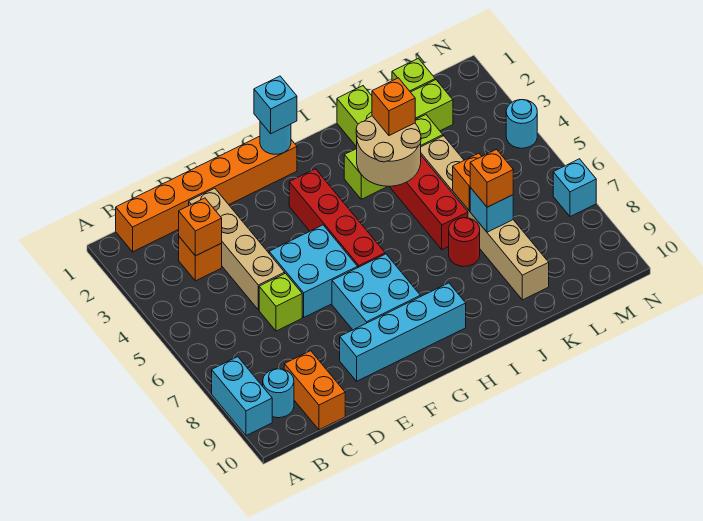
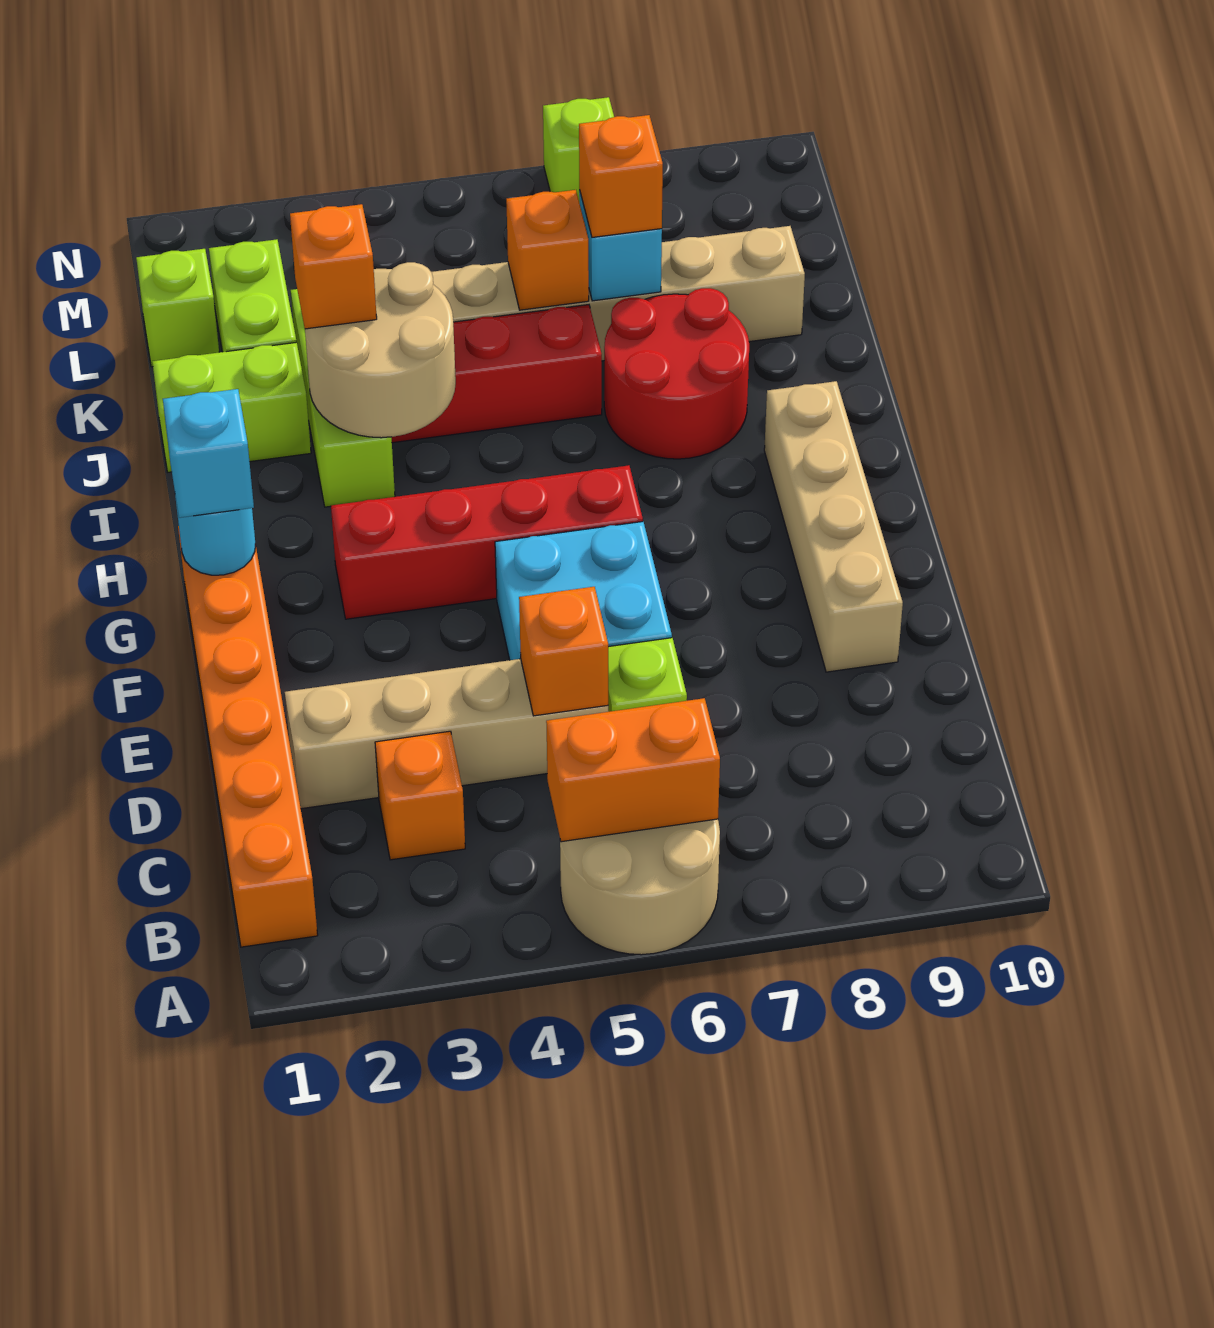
none -> tan round brick A5:B6 level 1
cyan brick A8:A9 level 1 -> none
cyan round brick B9 level 1 -> none
orange brick C3 level 2 -> orange brick D5 level 2
orange brick C9:C10 level 1 -> orange brick B5:B6 level 2
cyan brick E9:H9 level 1 -> tan brick E9:H9 level 1
cyan brick F7:G8 level 1 -> none
red round brick J7 level 1 -> red round brick I7:J8 level 1
cyan round brick N4 level 1 -> none
cyan brick N7 level 1 -> lime brick N7 level 1

